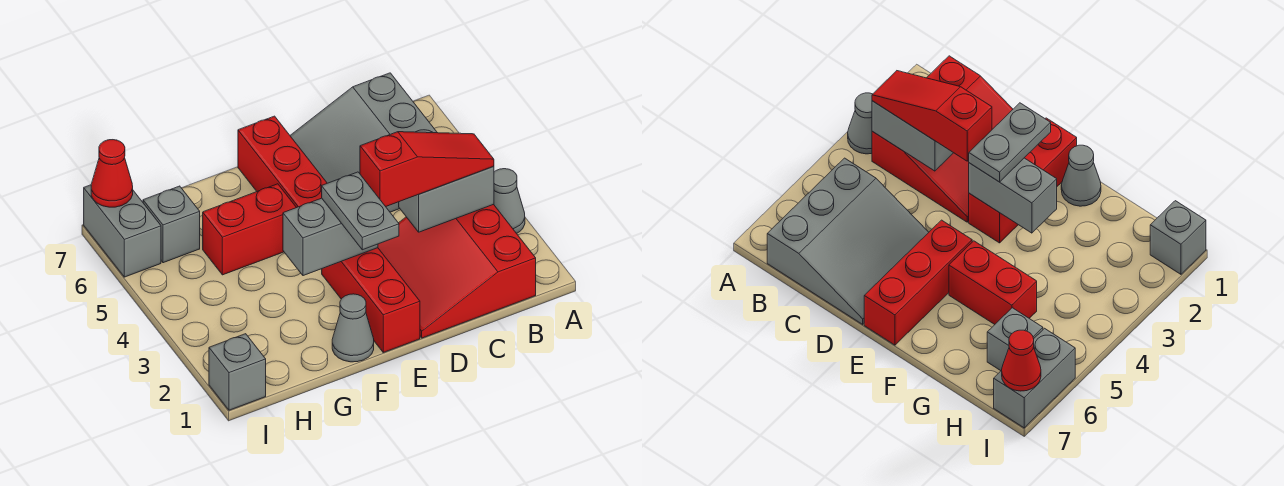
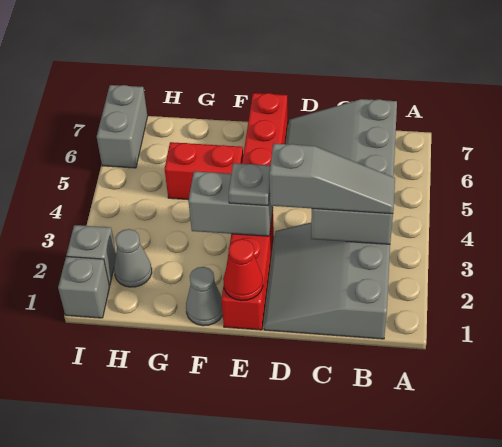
grey cone A3 level 1 -> grey cone H2 level 1
red slope B1:D3 level 1 top B -> grey slope B1:D3 level 1 top B
red slope B3:D3 level 3 top D -> grey slope B3:D3 level 3 top D
grey plate E2:E3 level 3 -> grey plate E3 level 3
grey brick H6 level 1 -> grey brick I2 level 1
red cone I7 level 2 -> red cone E1 level 2

